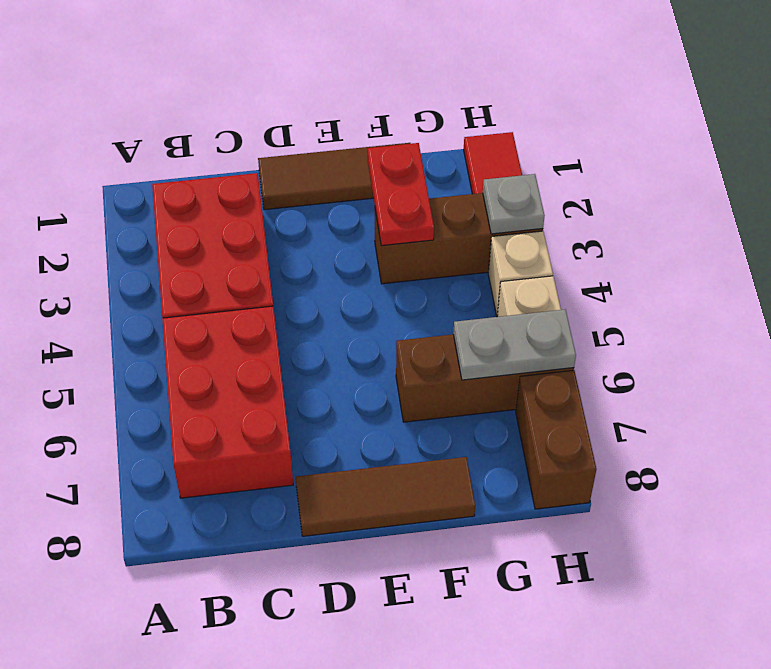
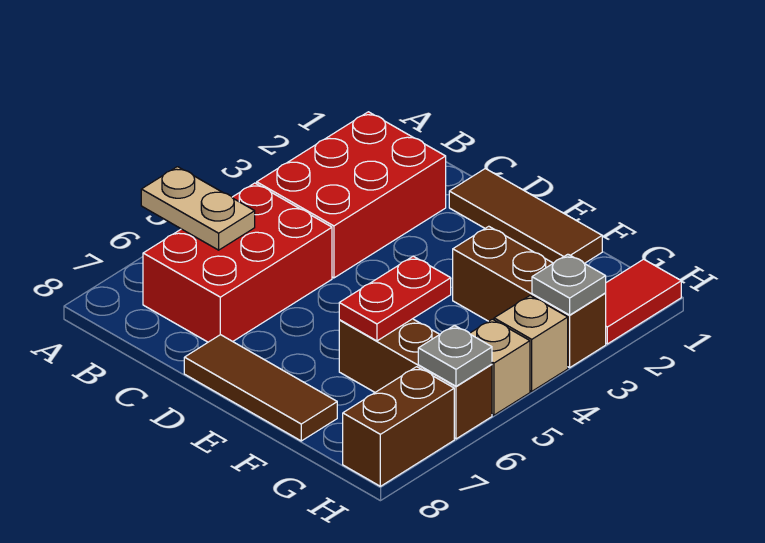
none -> tan plate A6:B6 level 2
red plate F2:F3 level 2 -> red plate F5:F6 level 2
grey plate G6:H6 level 2 -> grey plate H6 level 2

